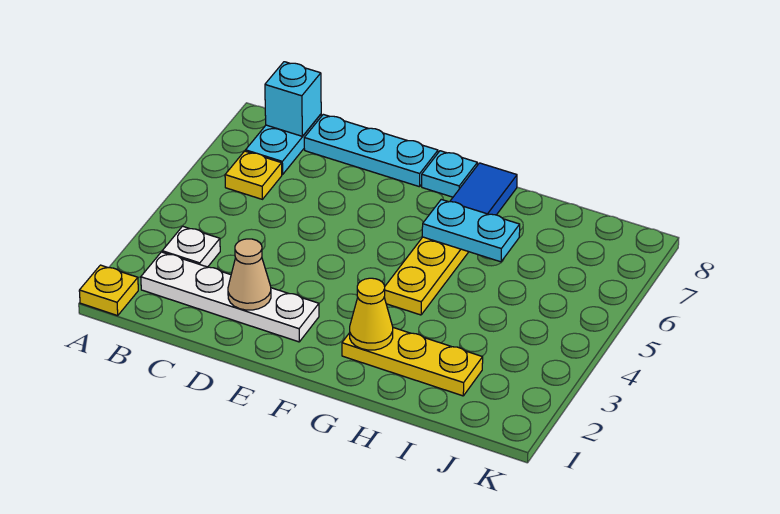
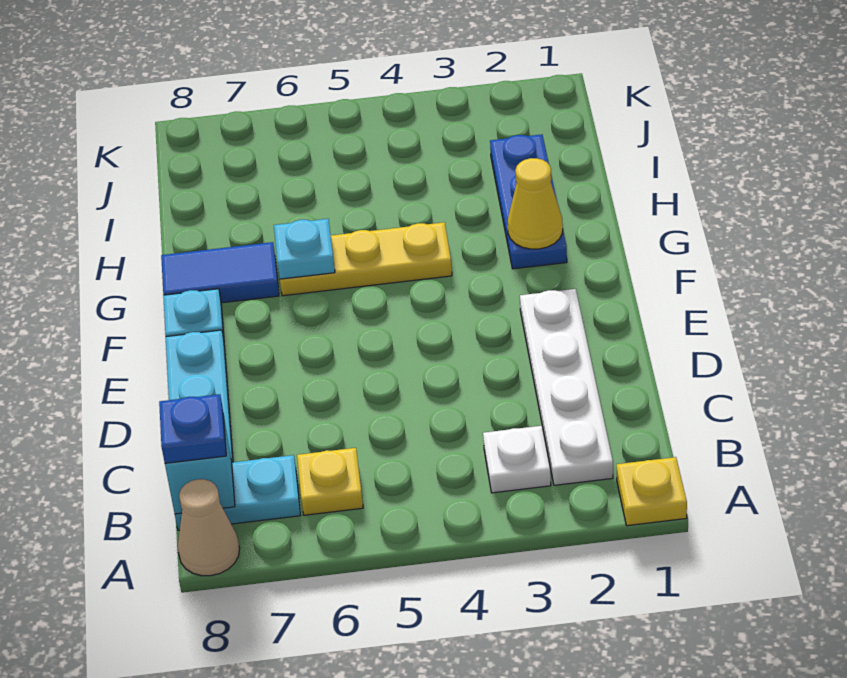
none -> blue plate B8 level 3
tan cone D2 level 2 -> tan cone A8 level 1
yellow plate G2:I2 level 1 -> blue plate G2:I2 level 1
cyan plate G6:H6 level 2 -> cyan plate G6 level 2

